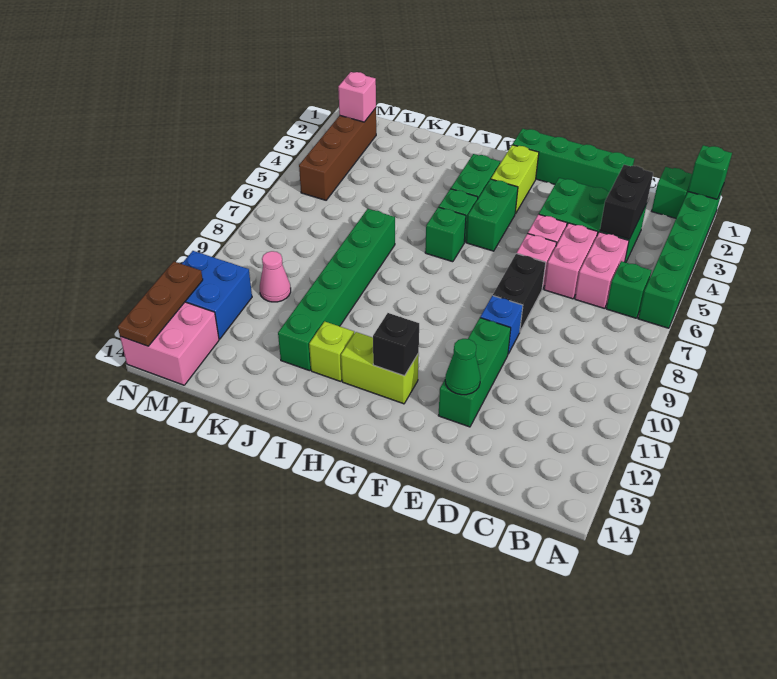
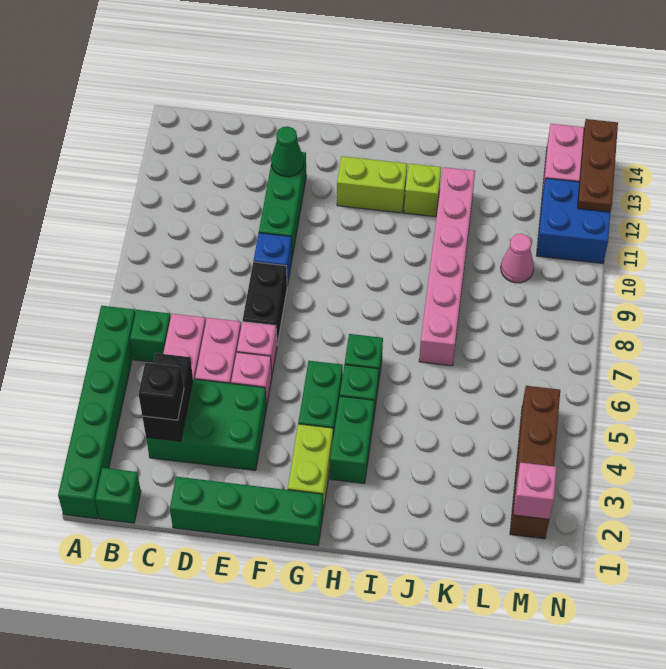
green brick A1 level 2 -> none
black brick G12 level 2 -> black brick C3 level 3
green brick J7:J12 level 1 -> pink brick J7:J12 level 1

